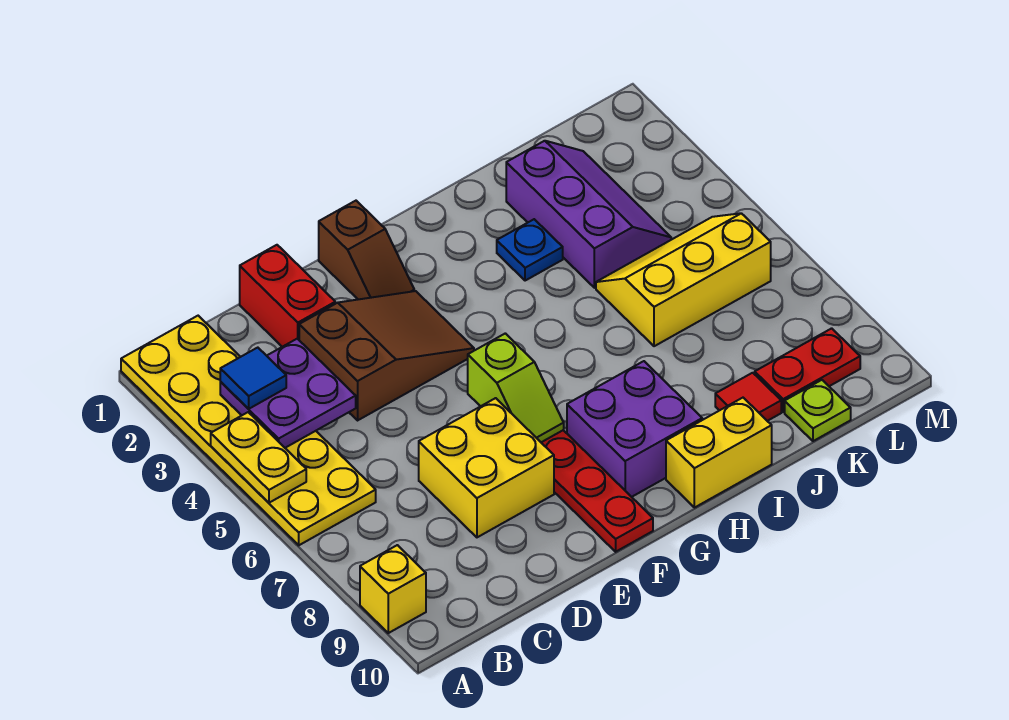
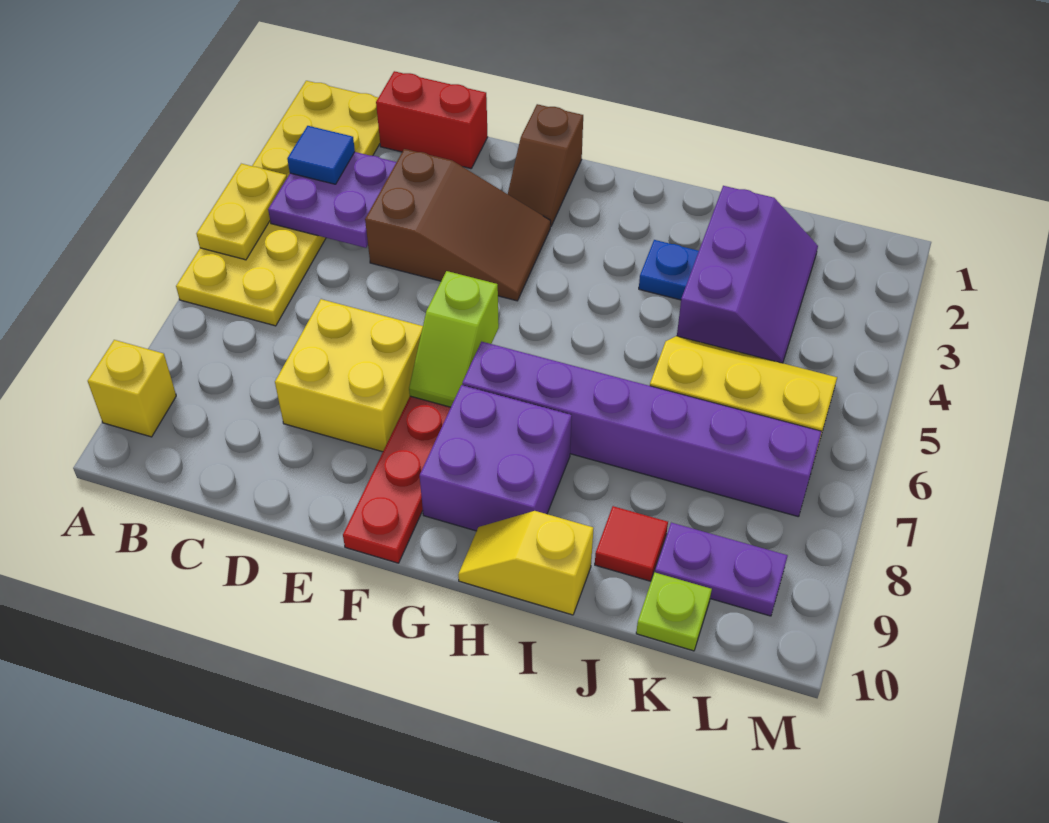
red brick D1:D2 level 1 -> red brick C1:D1 level 1
none -> purple brick G7:L7 level 1
yellow brick H10:I10 level 1 -> yellow slope H10:I10 level 1 top I
red plate K9:L9 level 1 -> purple plate K9:L9 level 1

